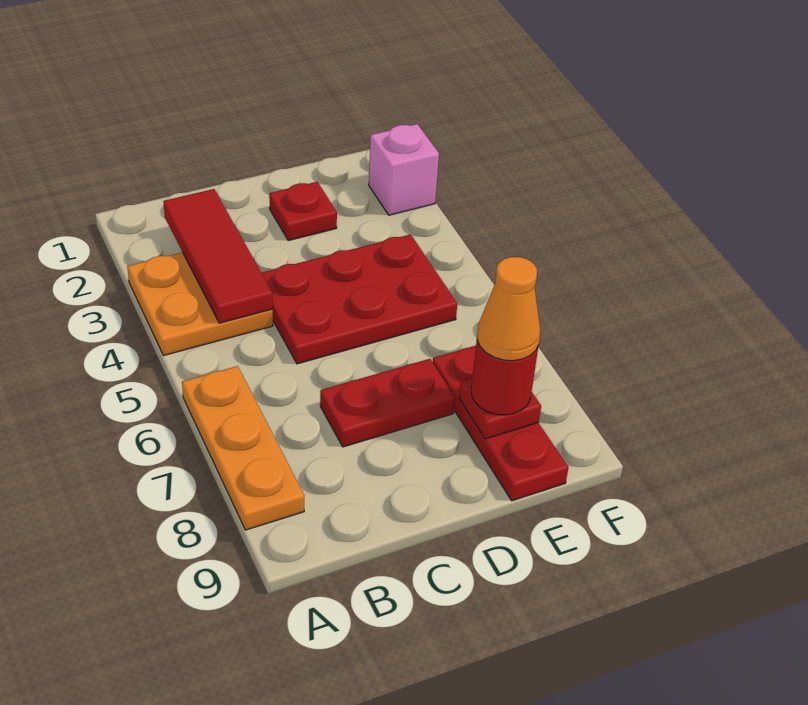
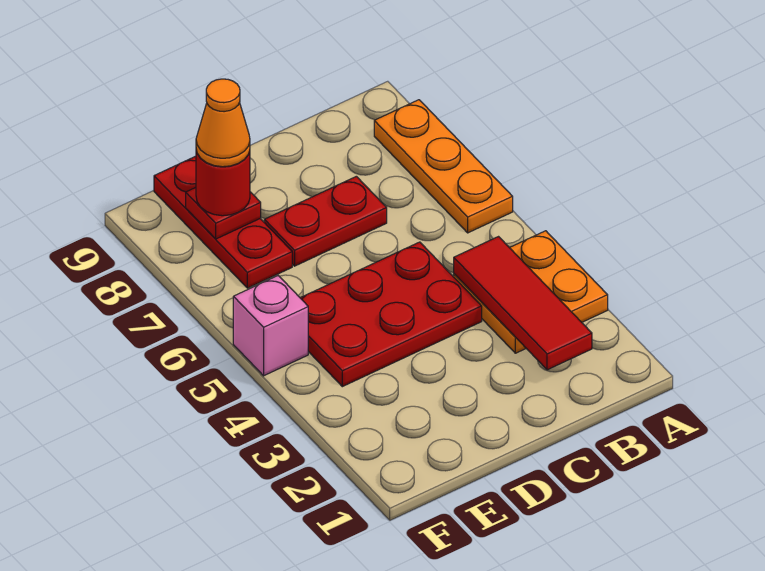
red plate D2 level 1 -> none
pink brick F2 level 1 -> pink brick F5 level 1

